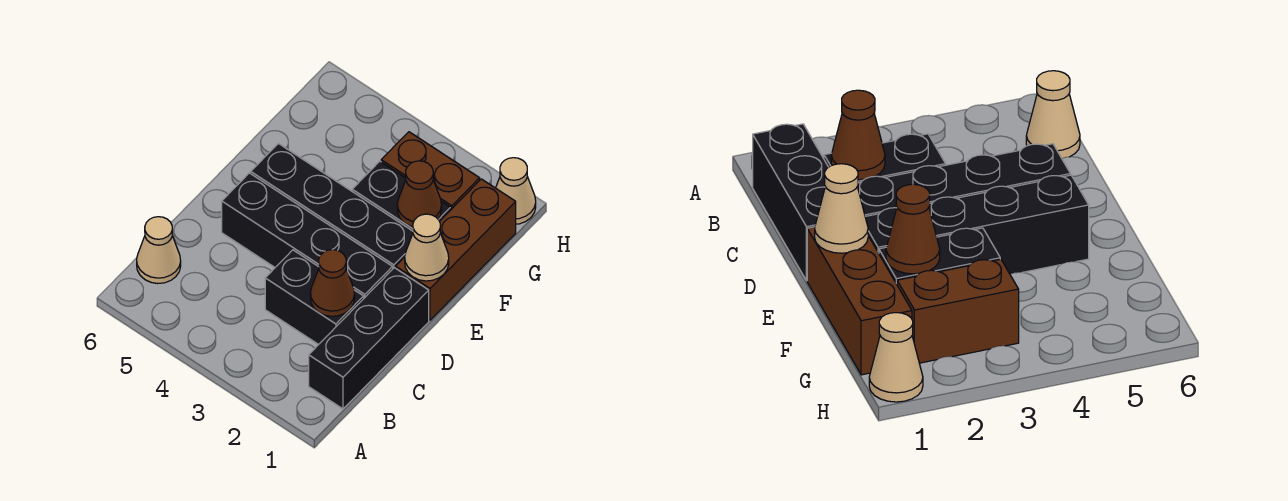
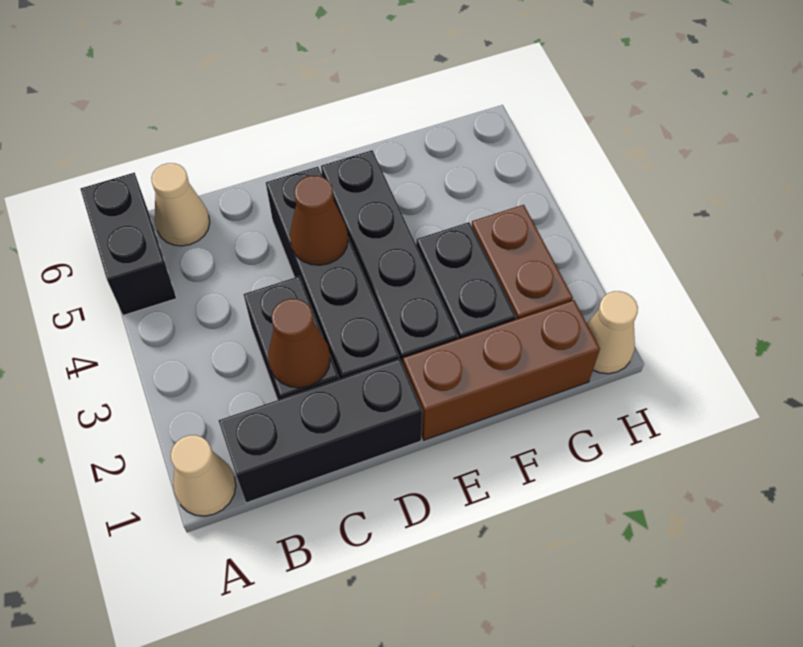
none -> black brick A5:A6 level 1
tan cone E1 level 2 -> tan cone A1 level 1
brown cone F2 level 2 -> brown cone D4 level 2

